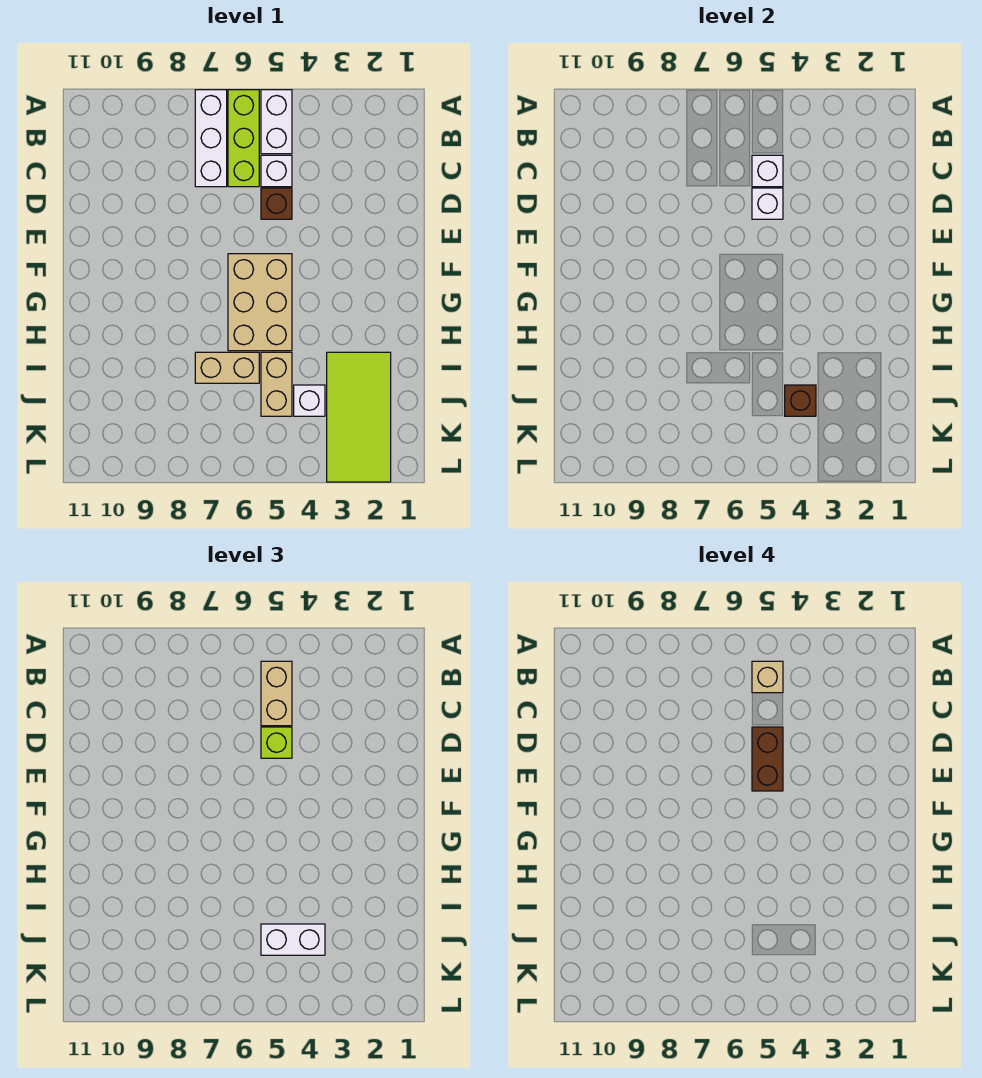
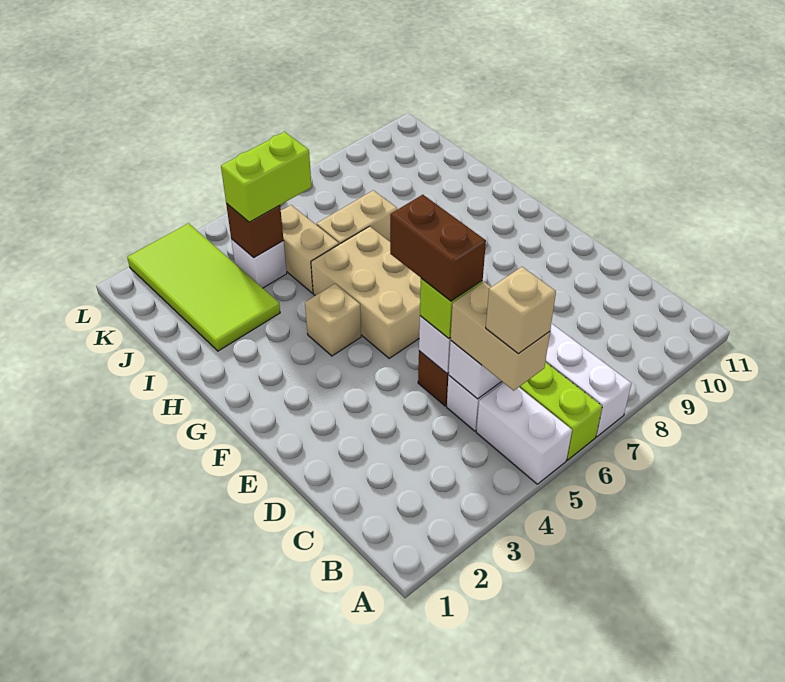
none -> tan brick G4 level 1
white brick J4:J5 level 3 -> lime brick J4:J5 level 3

